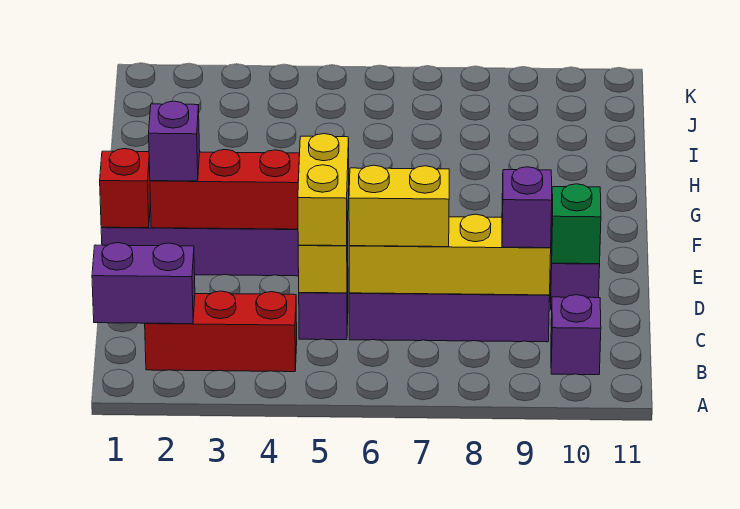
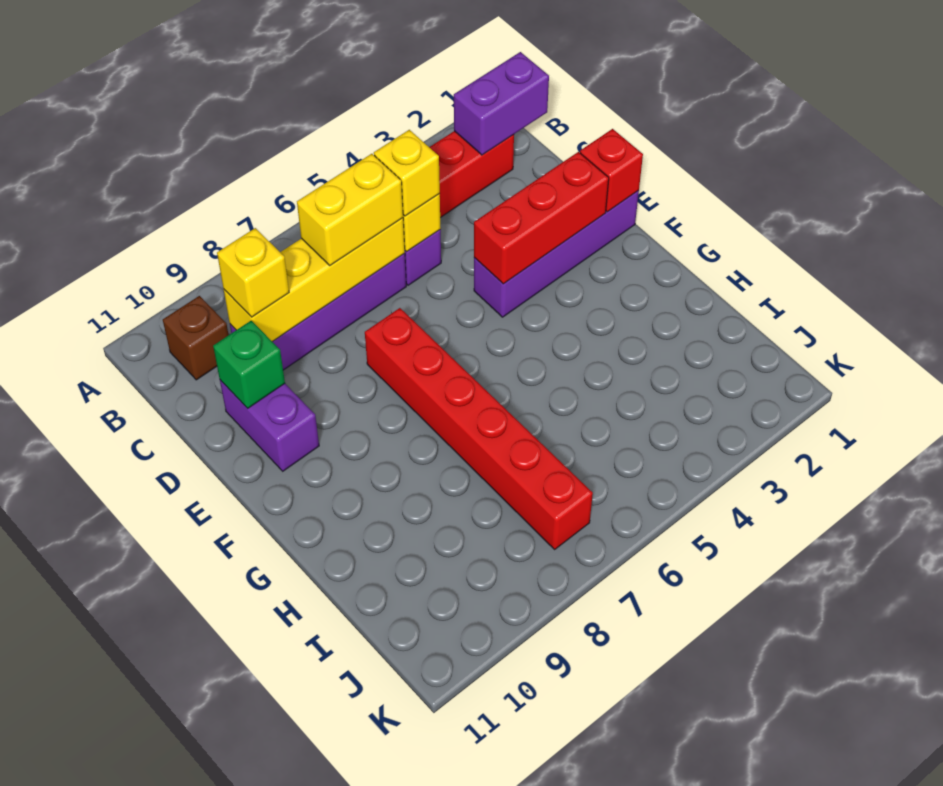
purple brick B10 level 1 -> brown brick B10 level 1
yellow brick C5:D5 level 3 -> yellow brick C5 level 3
purple brick C9 level 3 -> yellow brick C9 level 3
purple brick E2 level 3 -> none
none -> red brick E7:J7 level 1

